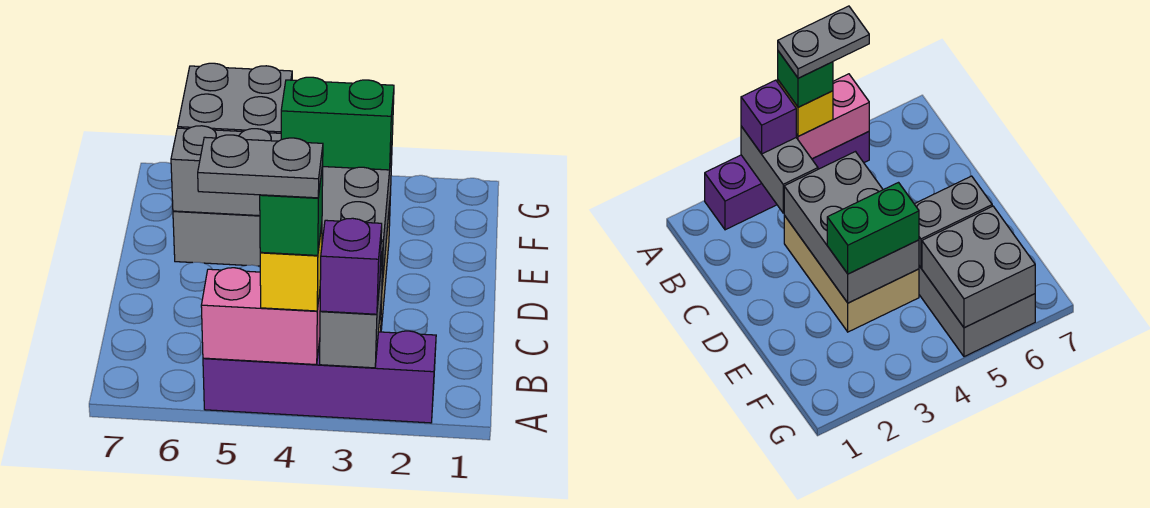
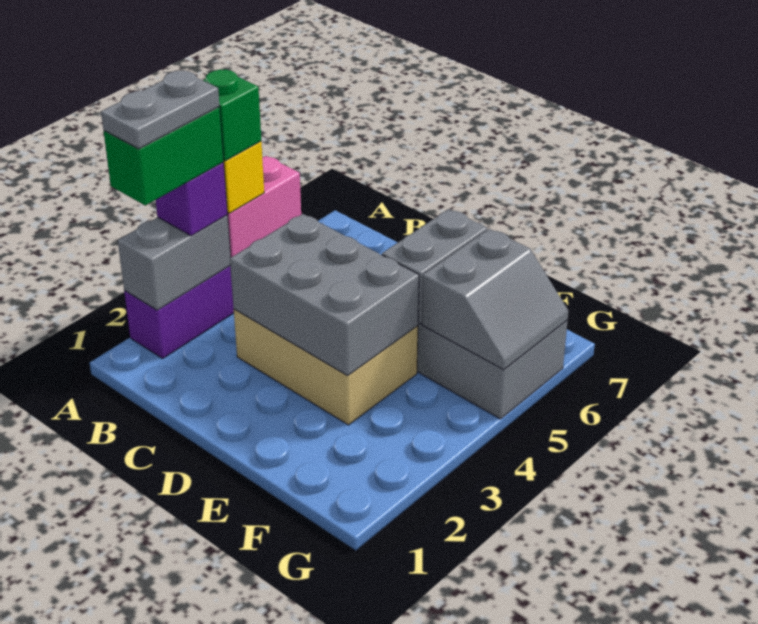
grey brick A3:B3 level 2 -> grey brick A2:A3 level 2
grey plate A4:A5 level 5 -> grey plate A2:A3 level 5
green brick E3:E4 level 3 -> green brick A2:A3 level 4
grey brick F5:G6 level 2 -> grey slope F5:G6 level 2 top F

